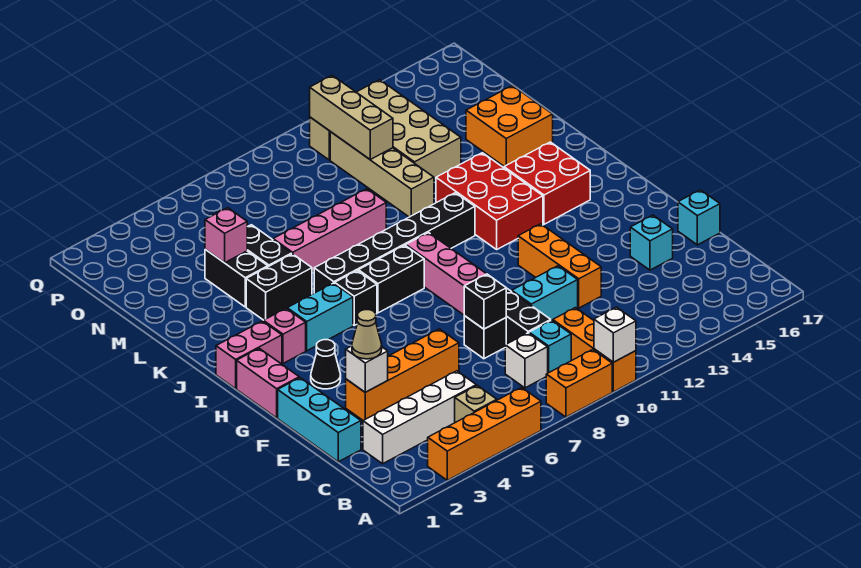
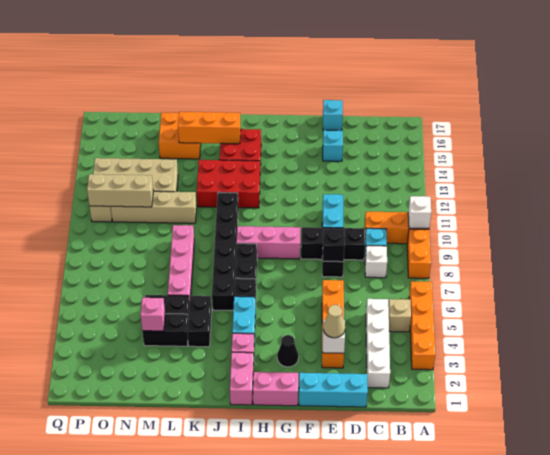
orange brick E12:G12 level 1 -> orange brick J15:L15 level 2

